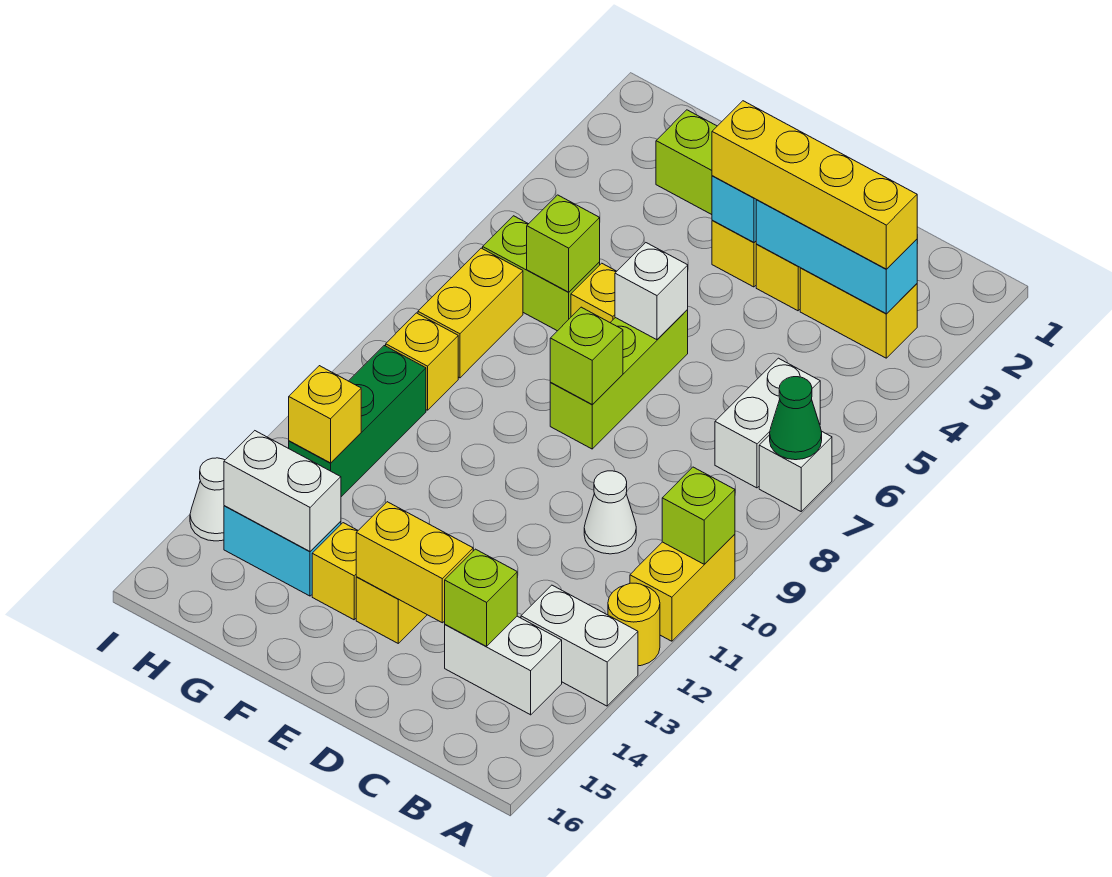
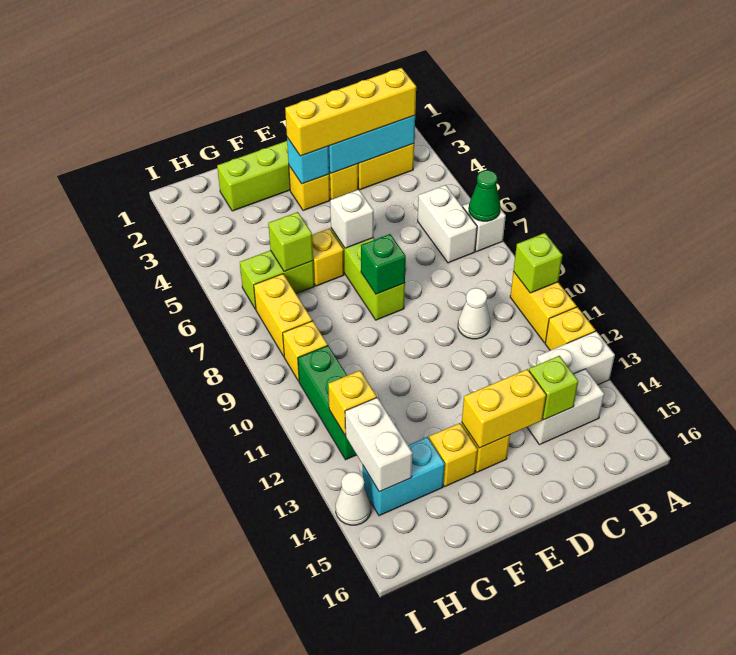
yellow round brick A12 level 1 -> yellow brick A12 level 1
lime brick E8 level 2 -> green brick E8 level 2
white brick G14:H14 level 2 -> white brick H13:H14 level 2

